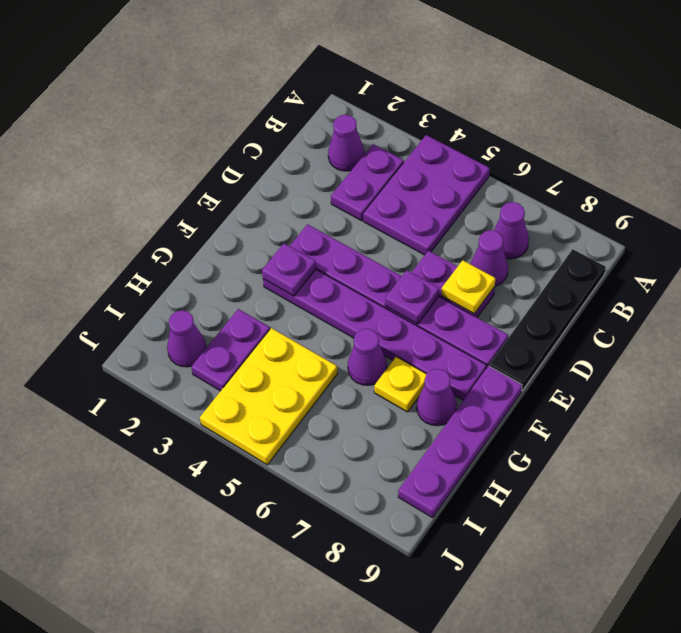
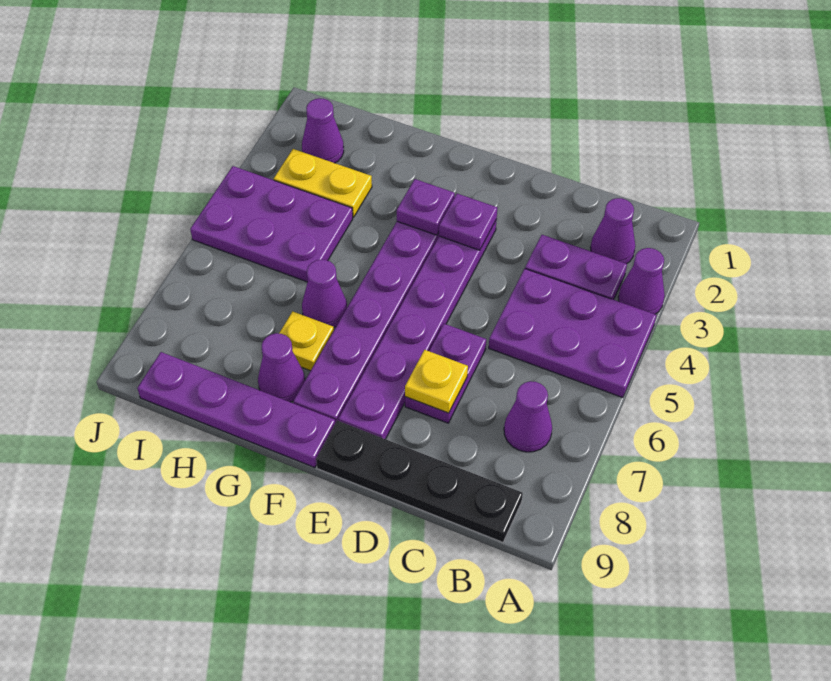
purple cone C7 level 1 -> purple cone A3 level 1
purple plate E6 level 2 -> purple plate E3 level 2
purple plate H3:I3 level 1 -> yellow plate H3:I3 level 1
yellow plate H4:J5 level 1 -> purple plate H4:J5 level 1

